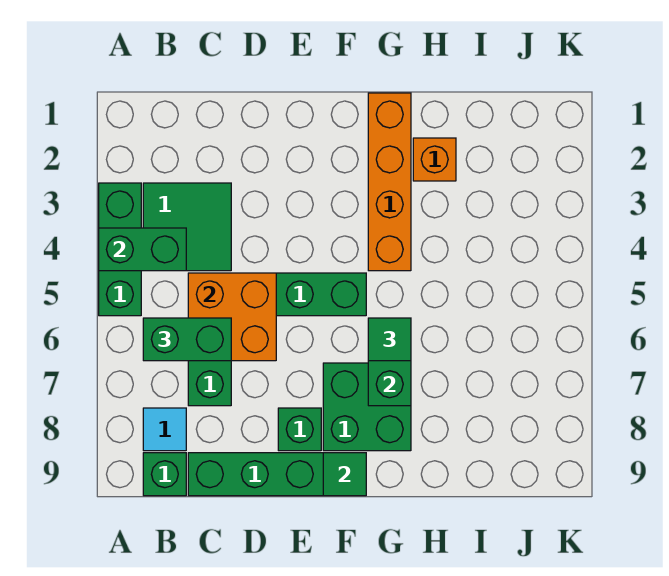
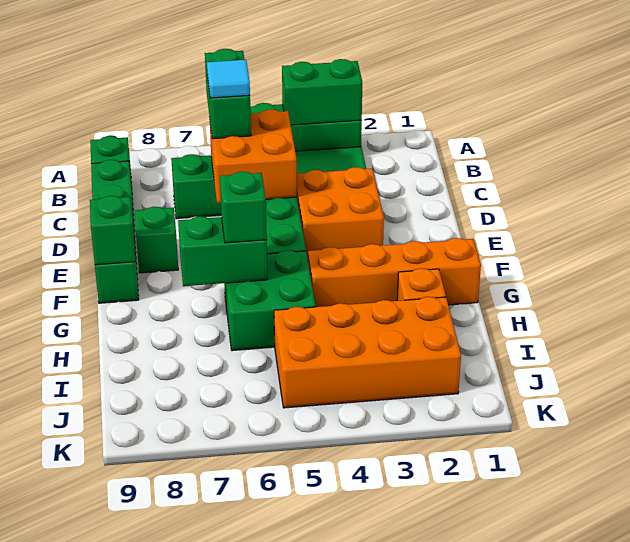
green brick A4:B4 level 2 -> green brick A3:A4 level 2
cyan tile B8 level 1 -> cyan tile C6 level 4
none -> orange brick D3:E4 level 1
green brick F7:G8 level 1 -> green brick G5:H6 level 1
green tile F9 level 2 -> green brick F9 level 2
green tile G6 level 3 -> green brick G6 level 3
none -> orange brick I2:J5 level 1

